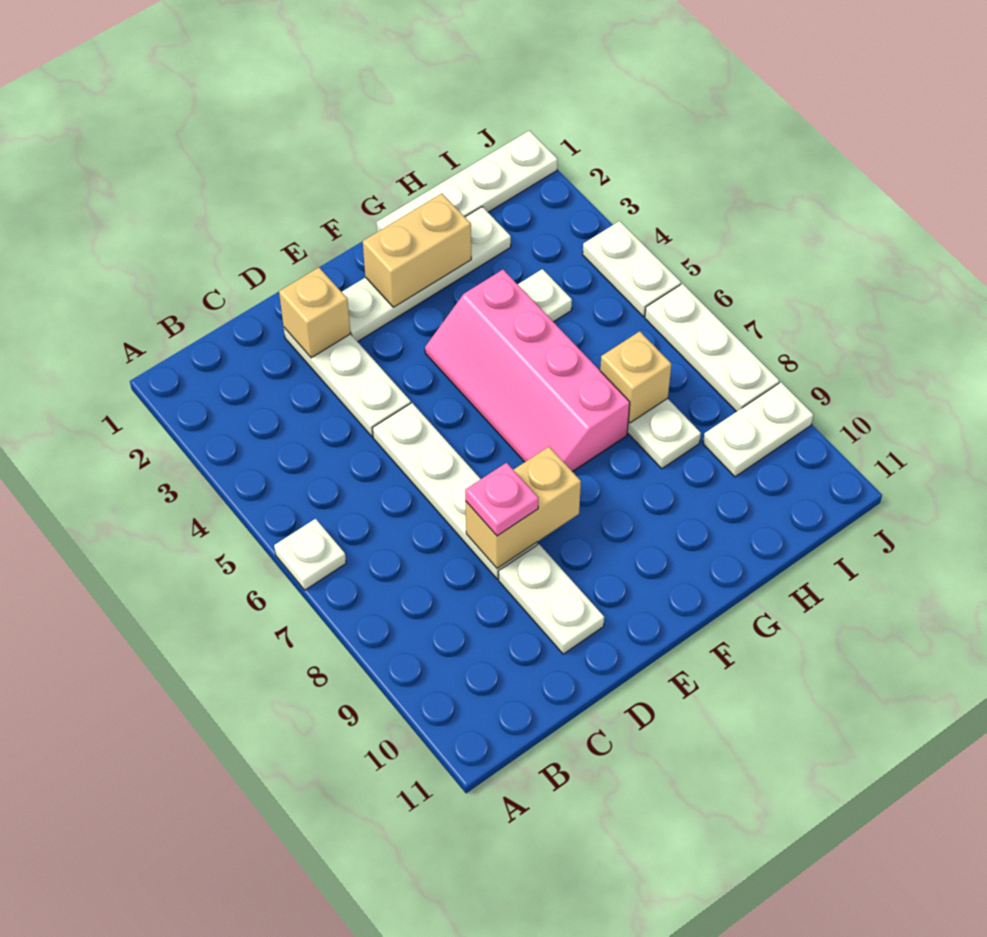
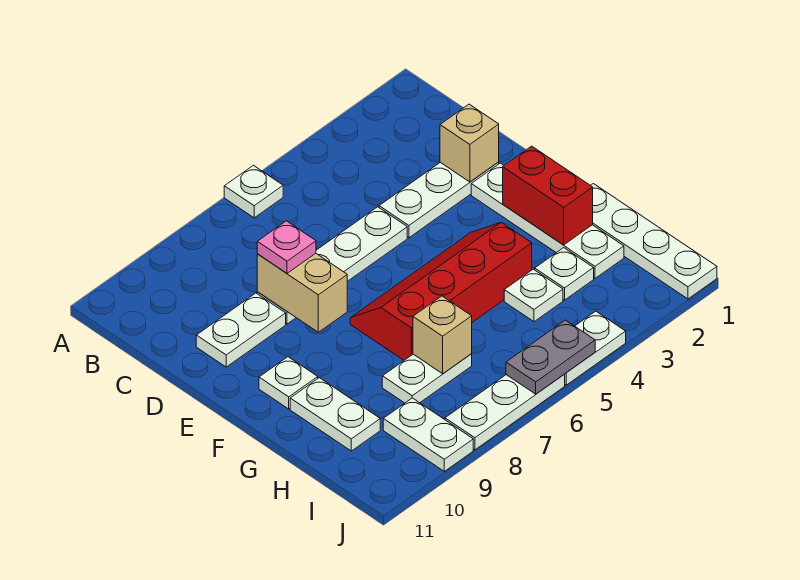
tan brick F2:G2 level 2 -> red brick F2:G2 level 2
pink slope F4:G7 level 1 top G -> red slope F4:G7 level 1 top G
none -> white plate F10 level 1
none -> white plate G10:H10 level 1
none -> white plate H3 level 1
none -> grey plate J5:J6 level 2

